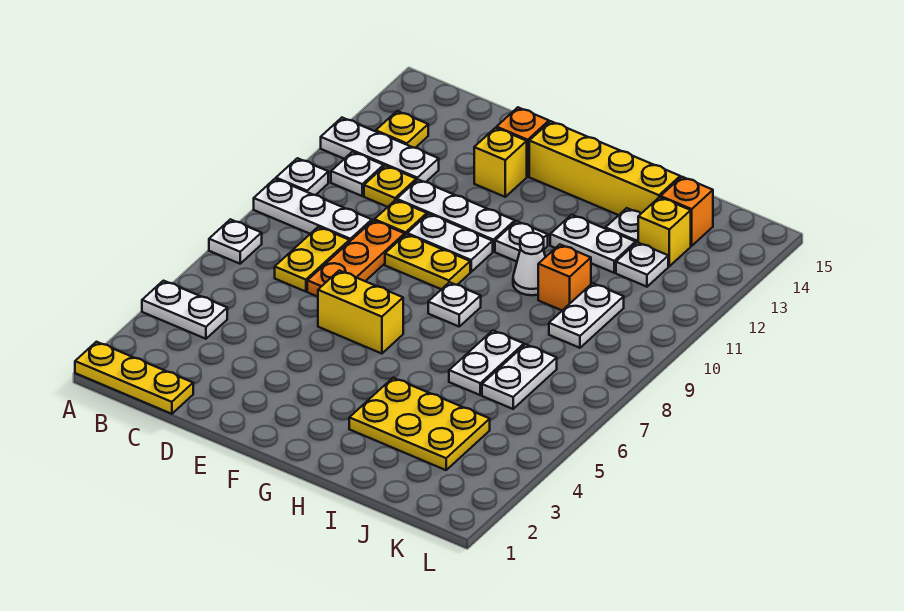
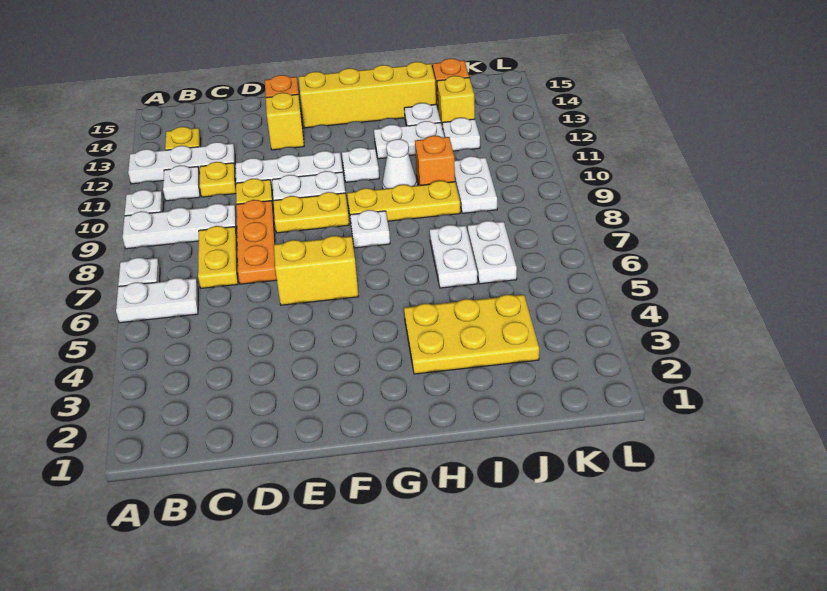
yellow plate A1:C1 level 1 -> yellow plate G9:I9 level 1
white plate A4:B4 level 1 -> white plate A6:B6 level 1

